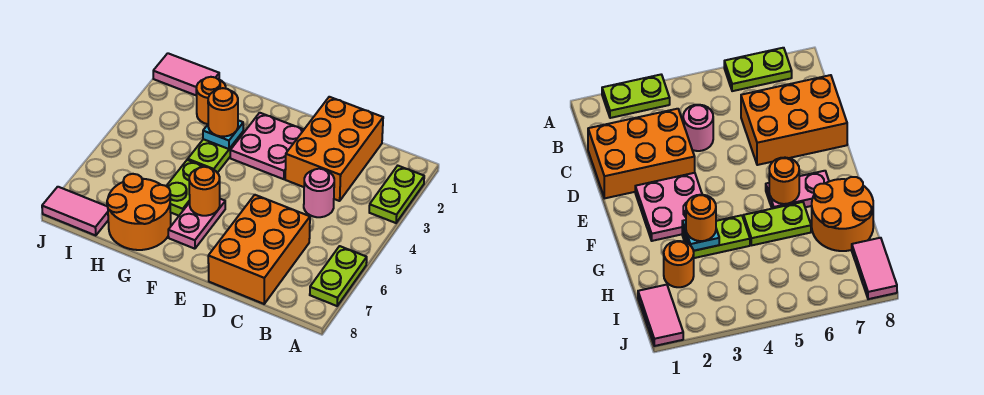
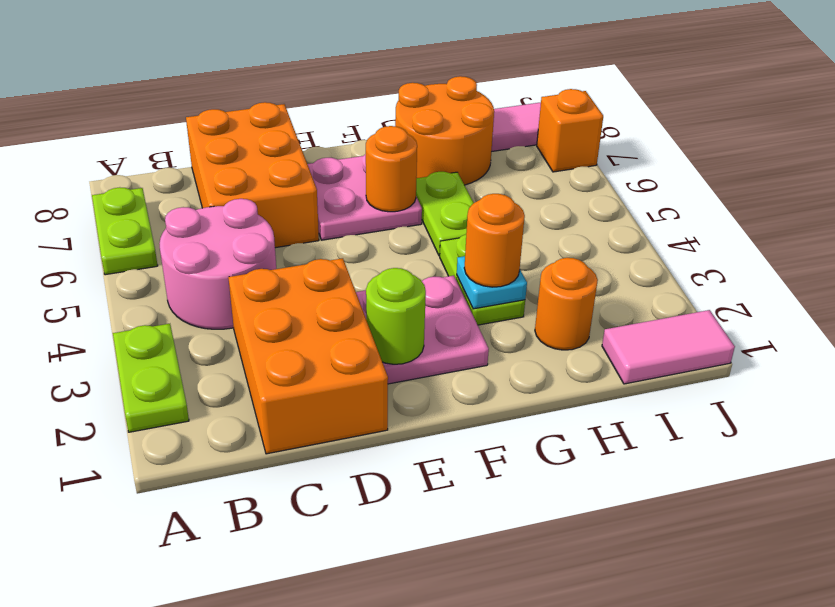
pink round brick C4 level 1 -> pink round brick B4:C5 level 1
none -> lime round brick E2 level 2
pink plate F6:F7 level 1 -> pink plate E6:F7 level 1
none -> orange brick J7 level 1

